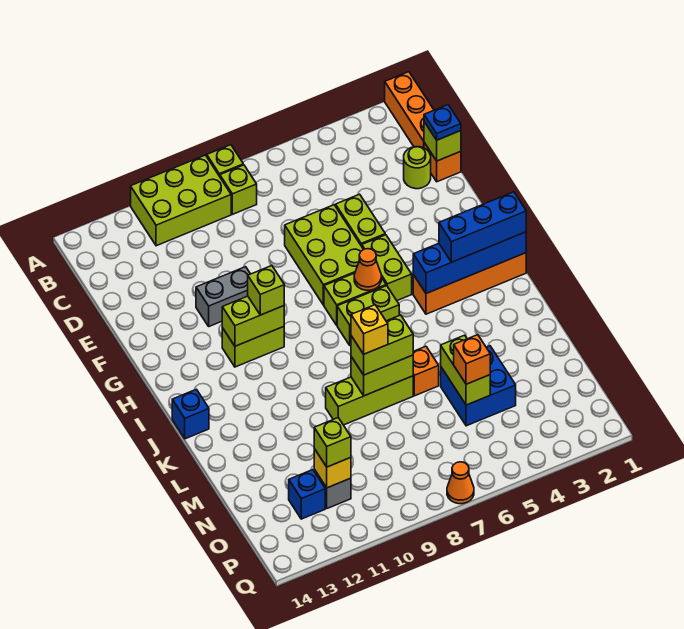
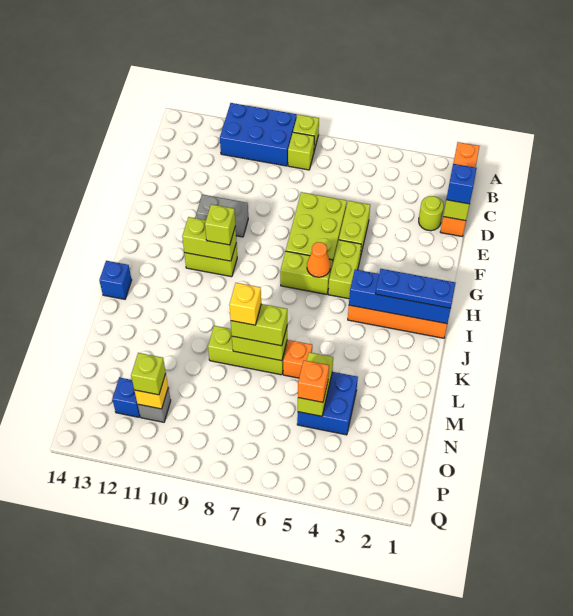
lime brick A9:B11 level 1 -> blue brick A9:B11 level 1
blue plate D1 level 3 -> blue brick D1 level 3
blue brick I1:I3 level 3 -> blue plate I1:I3 level 3
lime brick I6:I7 level 1 -> none
orange cone Q7 level 1 -> none

